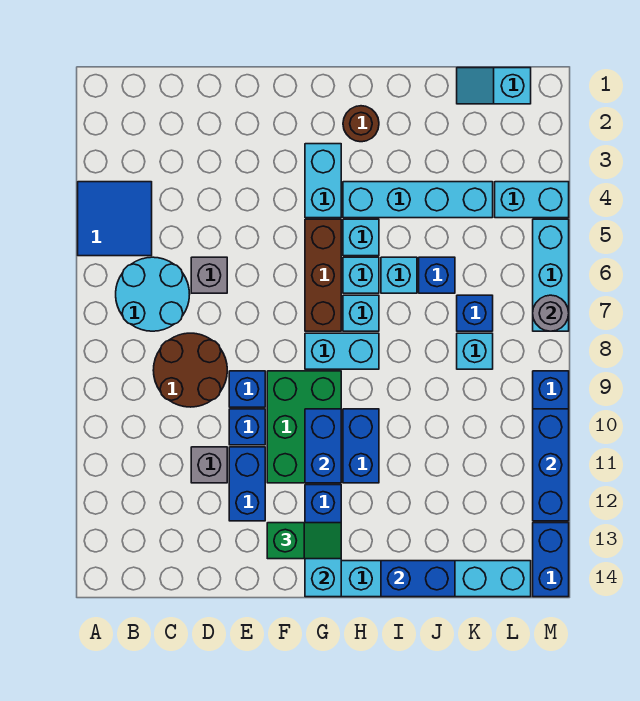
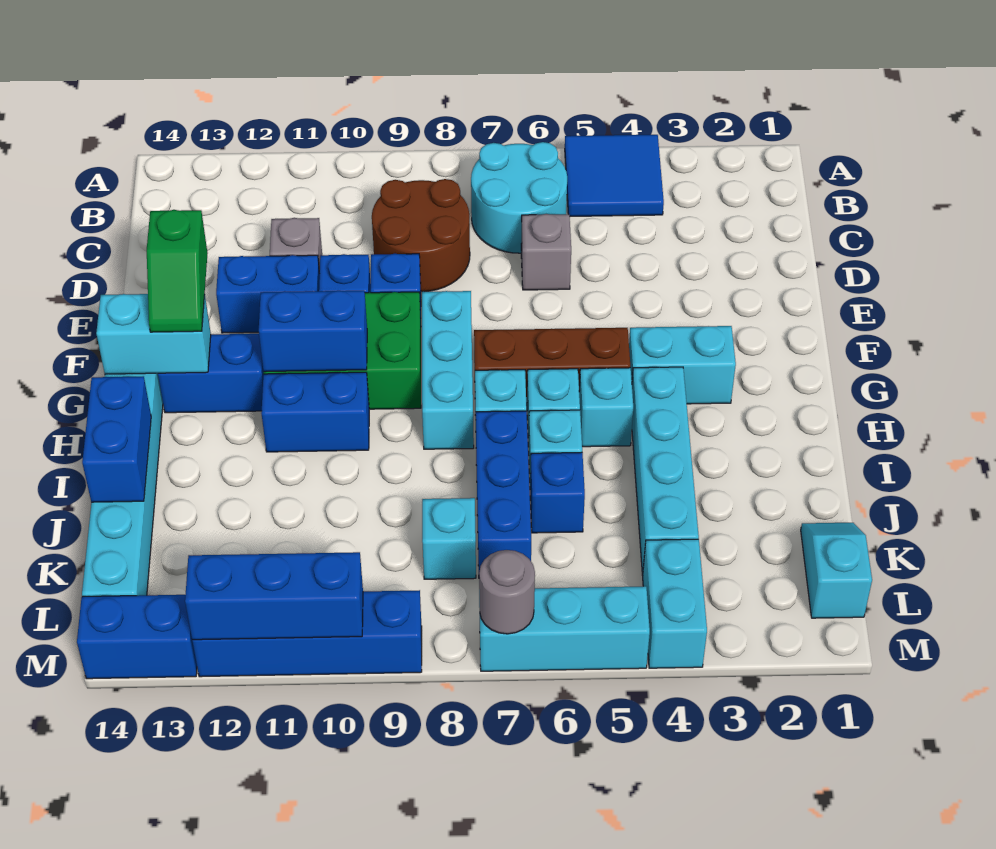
cyan brick G8:H8 level 1 -> cyan brick F8:H8 level 1
brown round brick H2 level 1 -> none
blue brick K7 level 1 -> blue brick I7:K7 level 1

